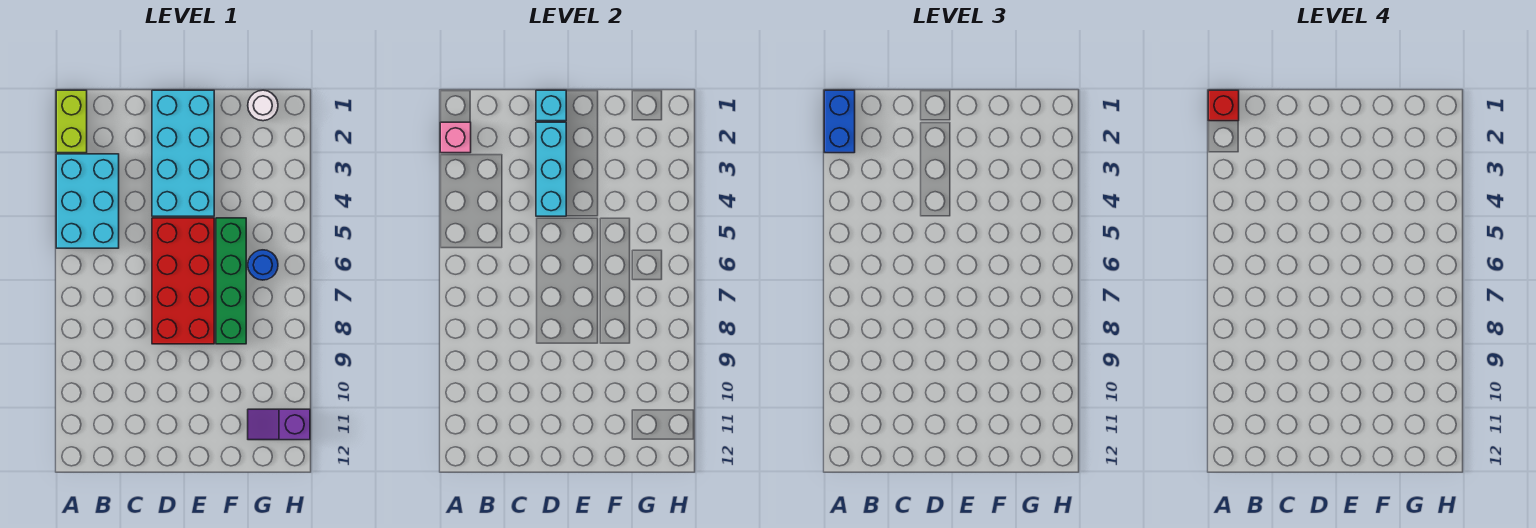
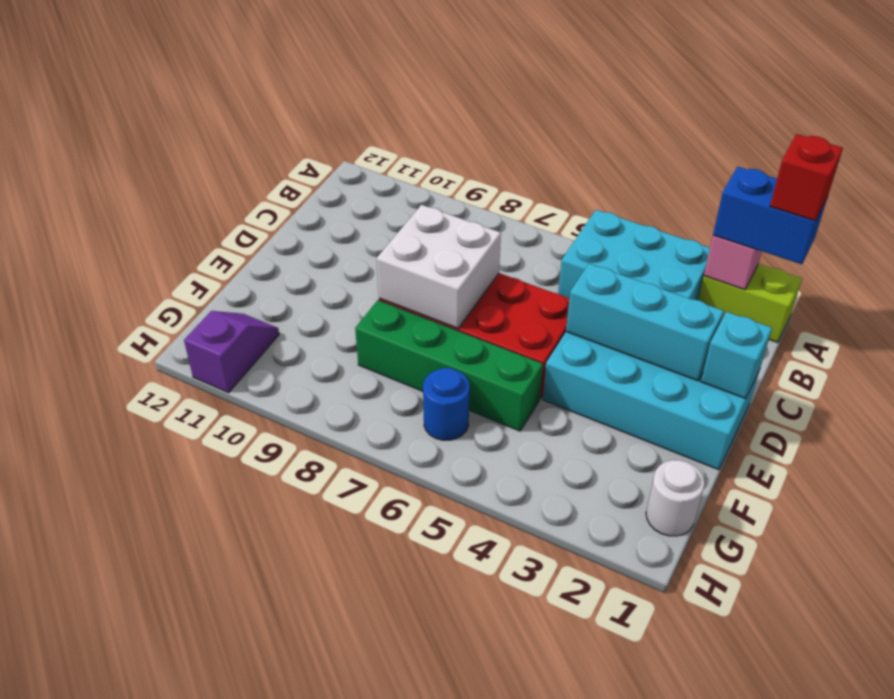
none -> white brick D7:E8 level 2

